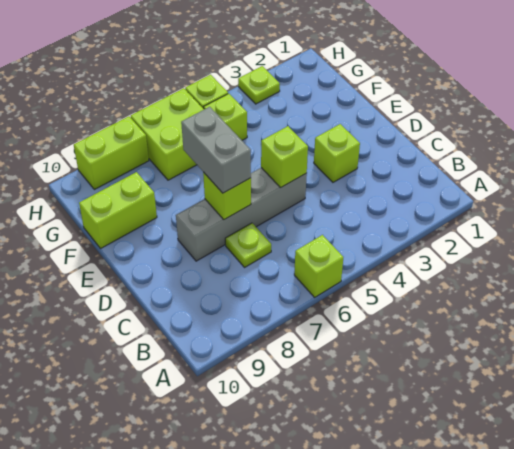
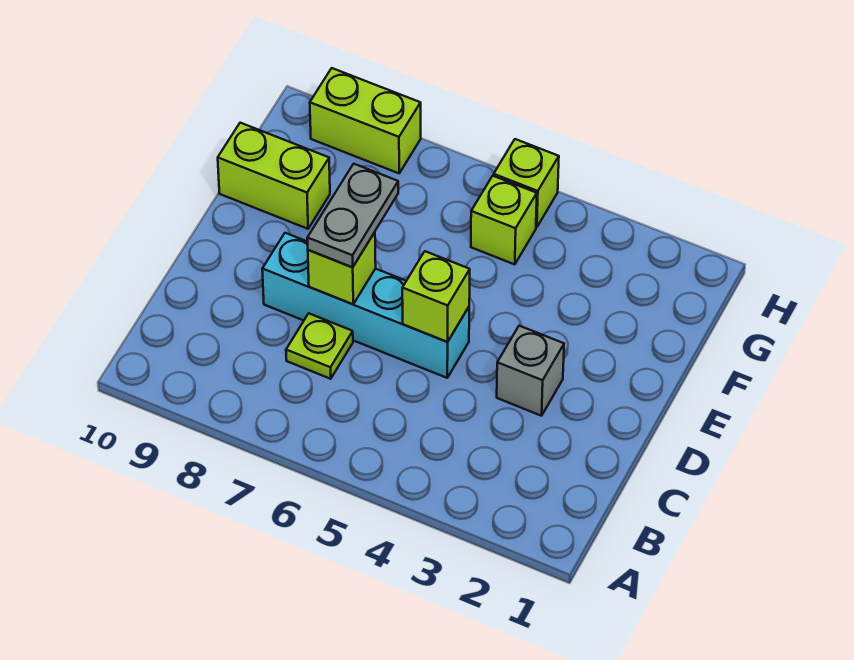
lime brick A6 level 1 -> none
lime brick D3 level 1 -> grey brick D3 level 1
grey brick D5:D8 level 1 -> cyan brick D5:D8 level 1
grey brick D7:E7 level 3 -> grey plate D7:E7 level 3
lime brick G6:H7 level 1 -> none
lime plate H3 level 1 -> none

